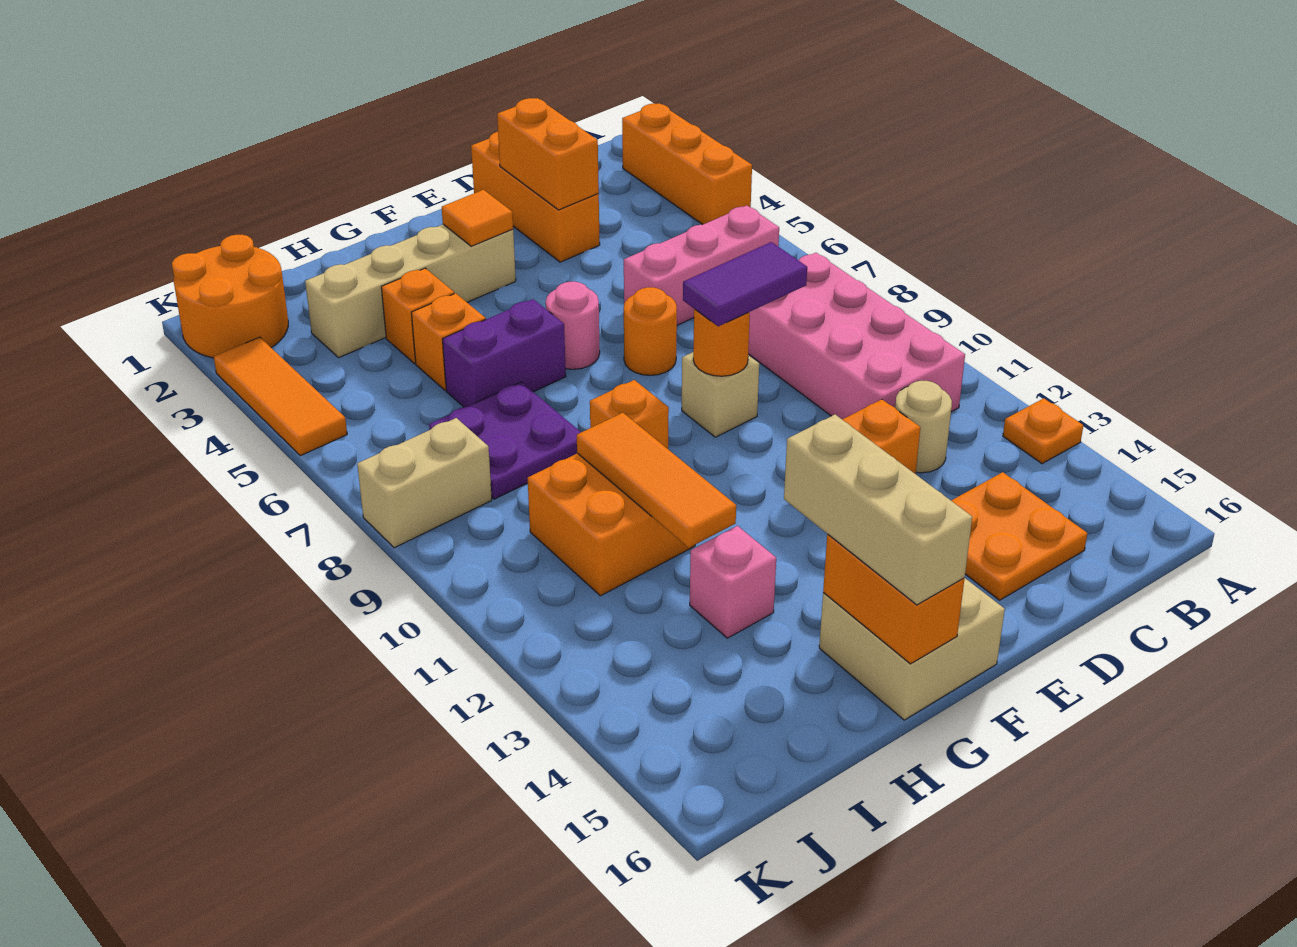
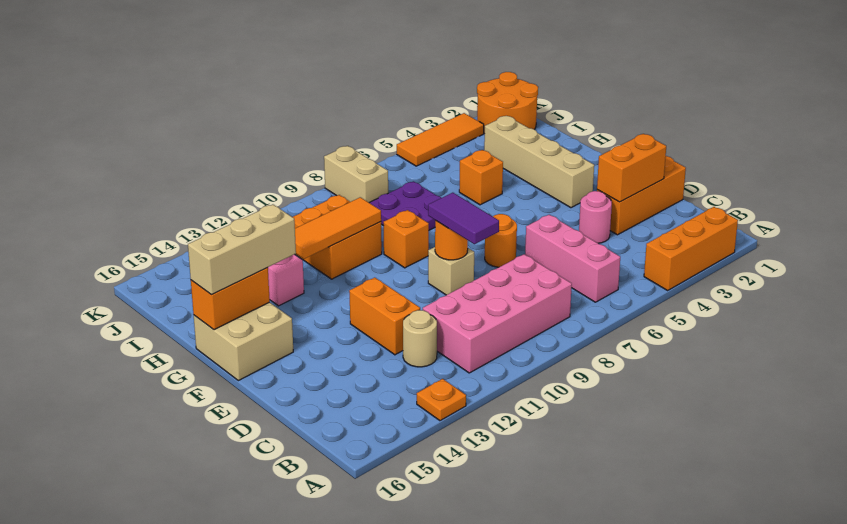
orange plate C14:D15 level 1 -> none
orange tile F3 level 2 -> none
pink round brick F6 level 1 -> pink round brick D4 level 1
purple brick G6:H6 level 1 -> none
orange brick H4 level 1 -> none

